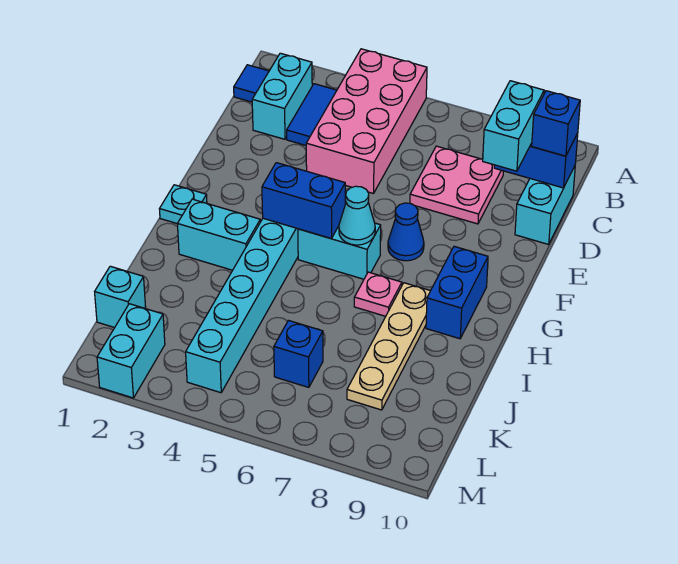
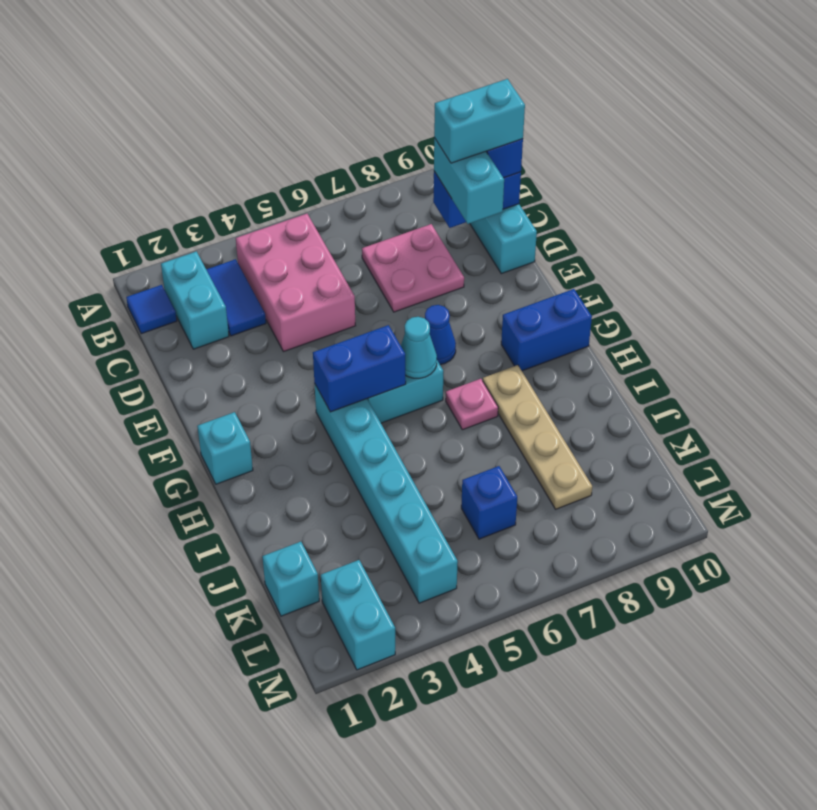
pink brick A4:D5 level 1 -> pink brick B4:D5 level 1
cyan plate G1 level 1 -> cyan brick G1 level 1
blue brick G9:H9 level 1 -> blue brick G9:G10 level 1
cyan brick H2:H3 level 1 -> cyan brick C9:C10 level 4

